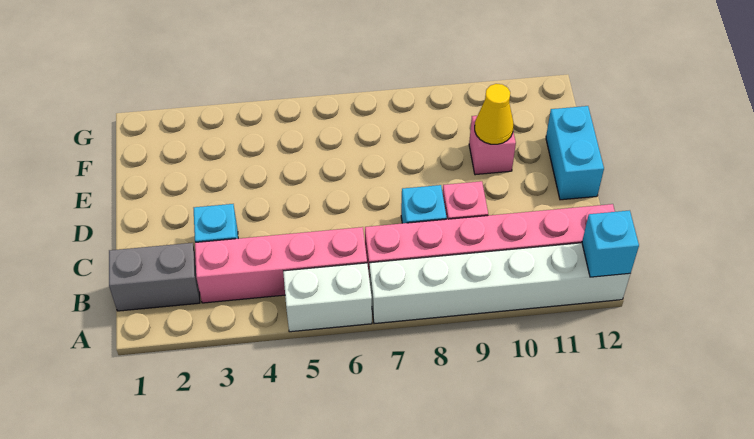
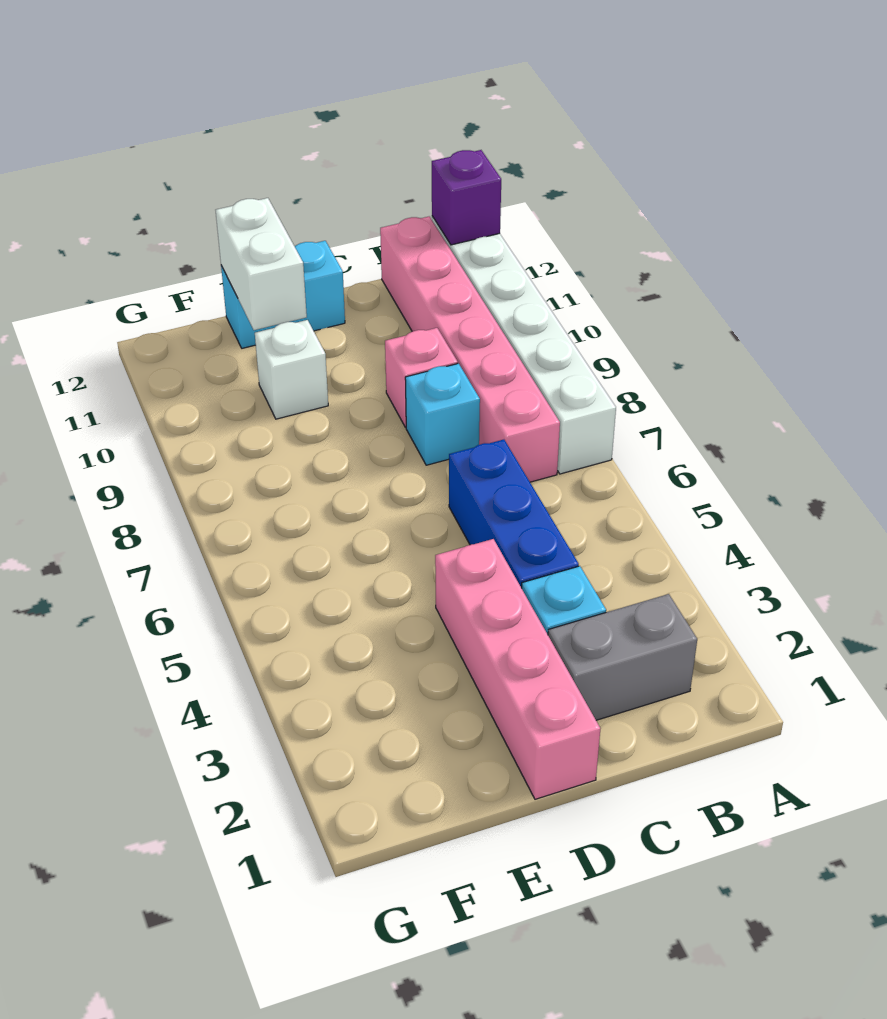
white brick A5:A6 level 1 -> white brick E11:E12 level 2
cyan brick A12 level 2 -> purple brick A12 level 2
grey brick B1:B2 level 1 -> grey brick B2:C2 level 1
pink brick B3:B6 level 1 -> pink brick D1:D4 level 1
none -> blue brick C4:C6 level 1
pink brick E10 level 1 -> white brick E10 level 1
yellow cone E10 level 2 -> none

